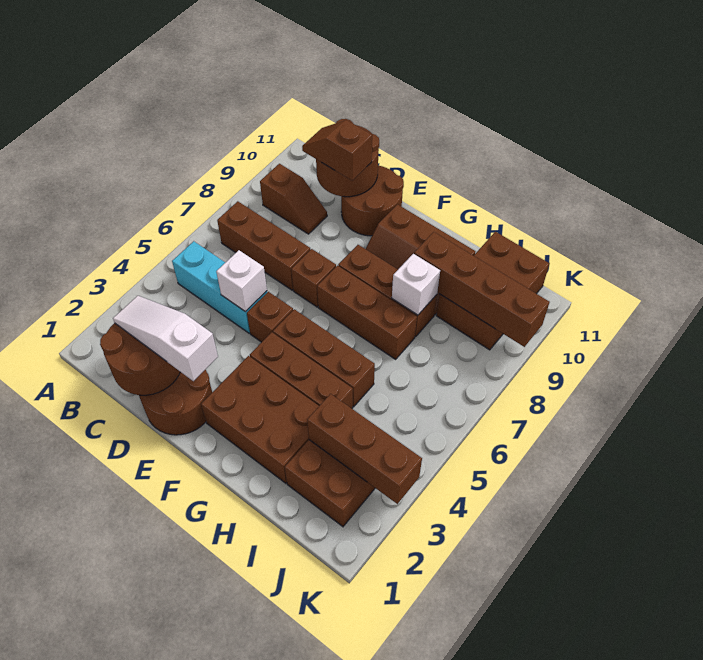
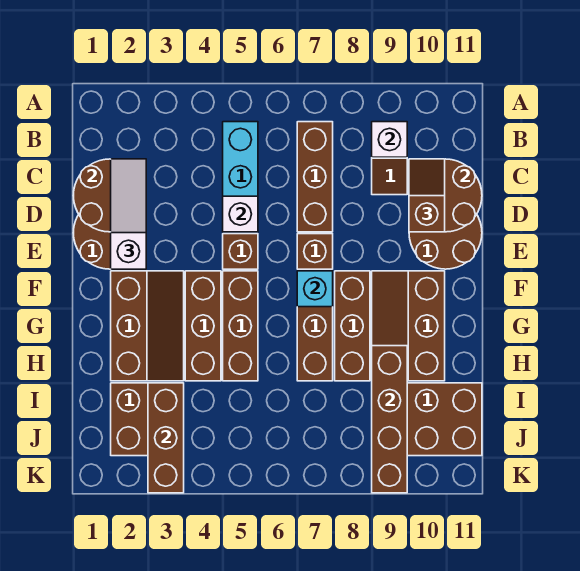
brown brick F2:H3 level 1 -> brown slope F2:H3 level 1 top 2
none -> cyan brick F7 level 2
white brick H8 level 2 -> white brick B9 level 2

